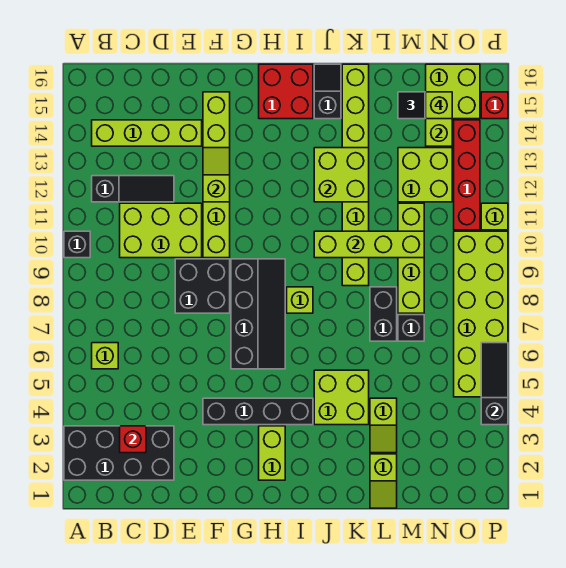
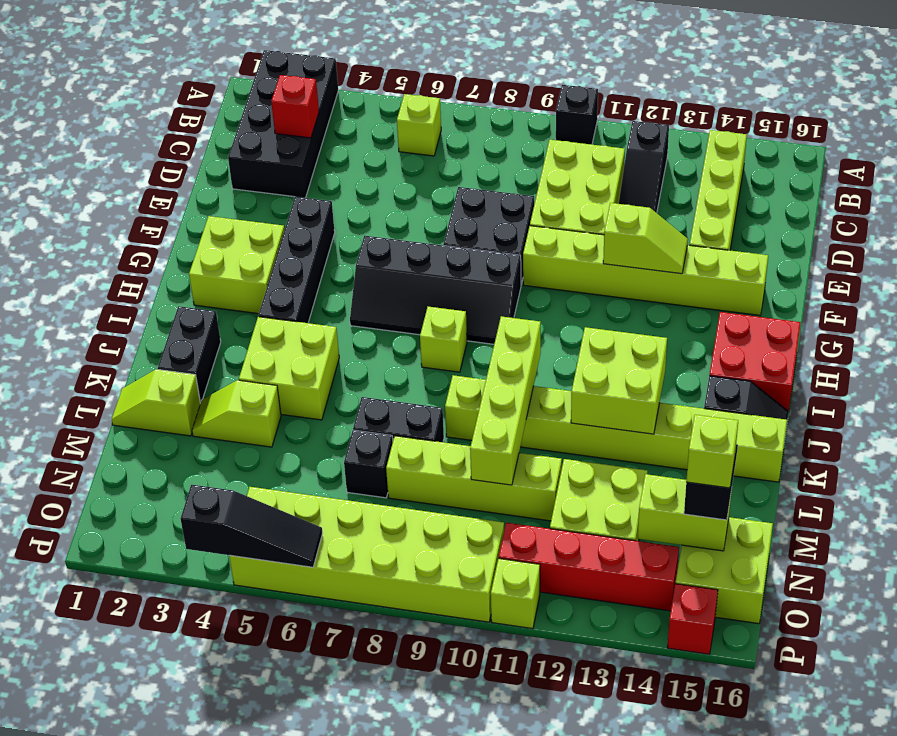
lime brick H2:H3 level 1 -> lime brick G2:H3 level 1
none -> black brick J2:K2 level 1

